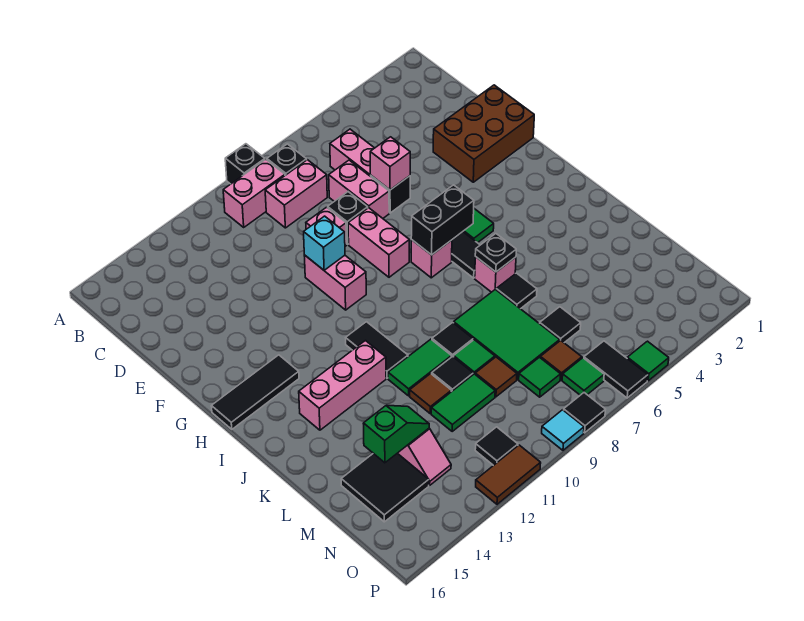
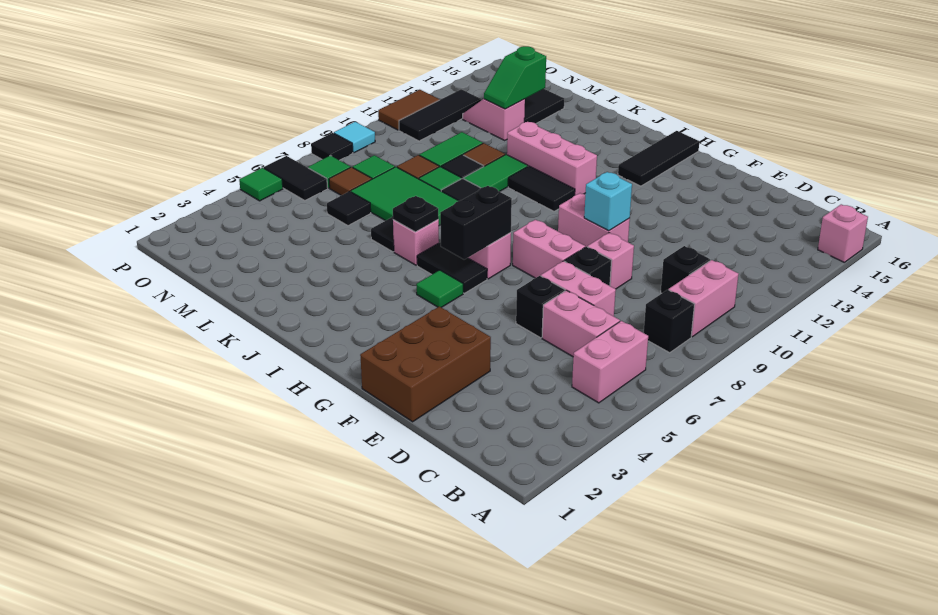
black brick A9 level 1 -> black brick C10 level 1
pink brick C8:C9 level 1 -> pink brick B5:B6 level 1
pink brick E6 level 2 -> pink brick A15 level 1
pink brick J12:J14 level 1 -> pink brick I12:K12 level 1
black tile O11 level 1 -> black tile O11:O13 level 1

